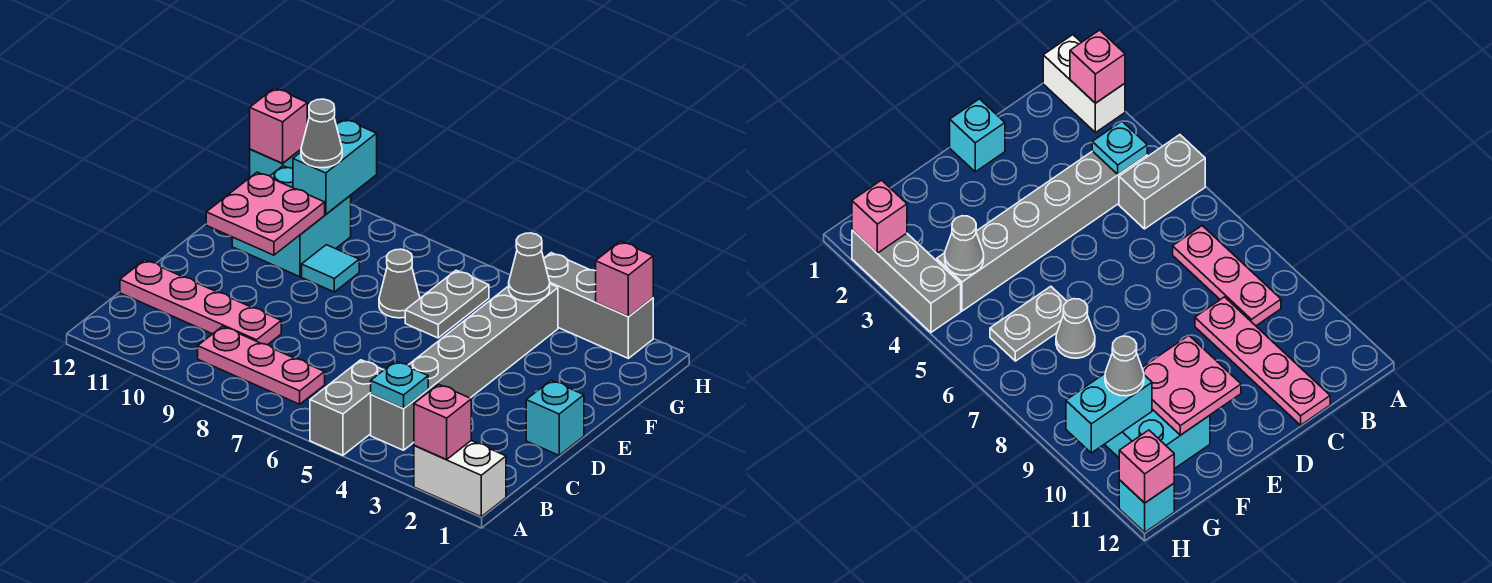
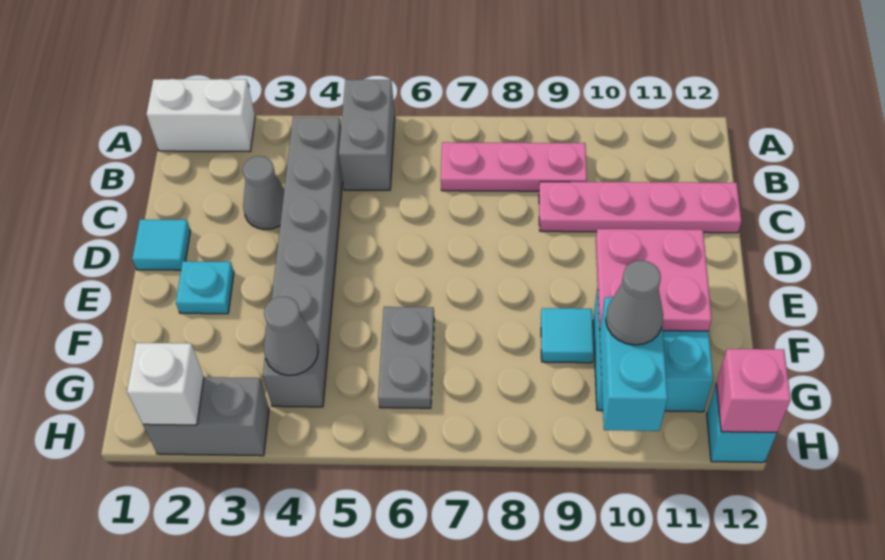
pink brick A2 level 2 -> none
cyan plate B4 level 2 -> cyan plate E2 level 1
cyan brick D1 level 1 -> cyan tile D1 level 1
grey cone F7 level 1 -> grey cone C3 level 1
grey brick H2:H4 level 1 -> grey brick H2:H3 level 1
pink brick H2 level 2 -> white brick H2 level 2

